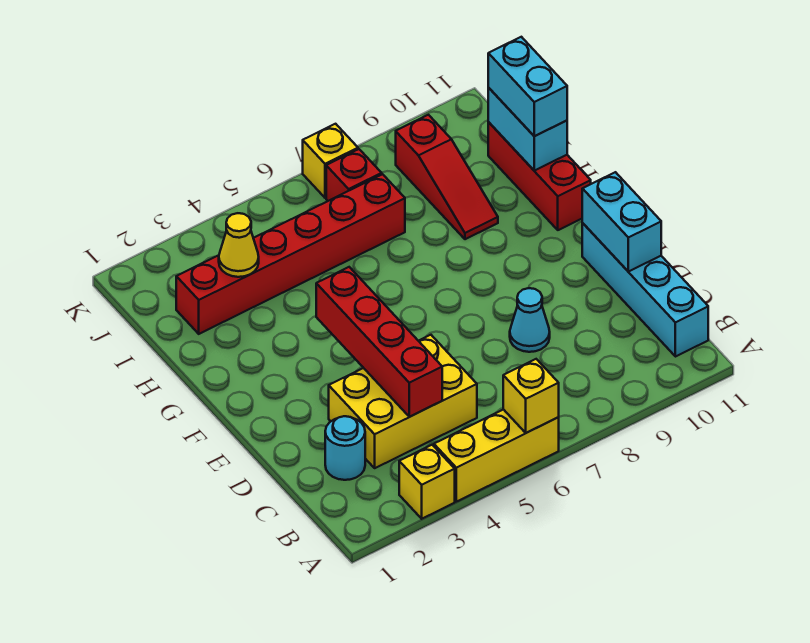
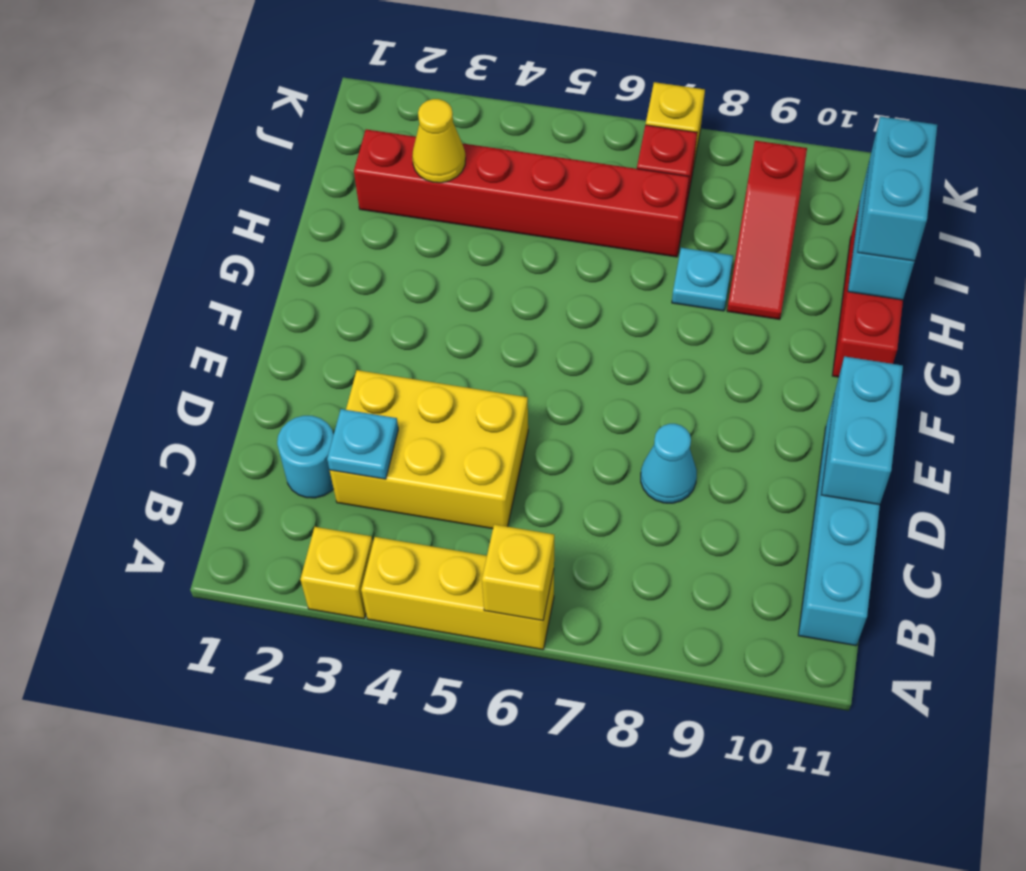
none -> cyan plate C3 level 2
red brick C4:F4 level 2 -> none
none -> cyan plate H8 level 1

